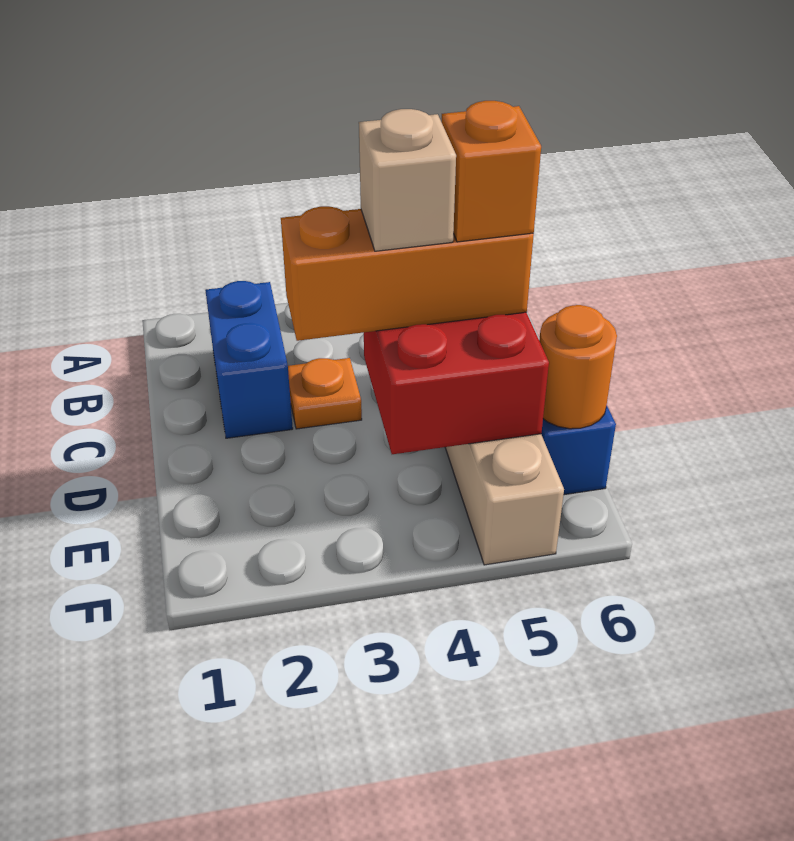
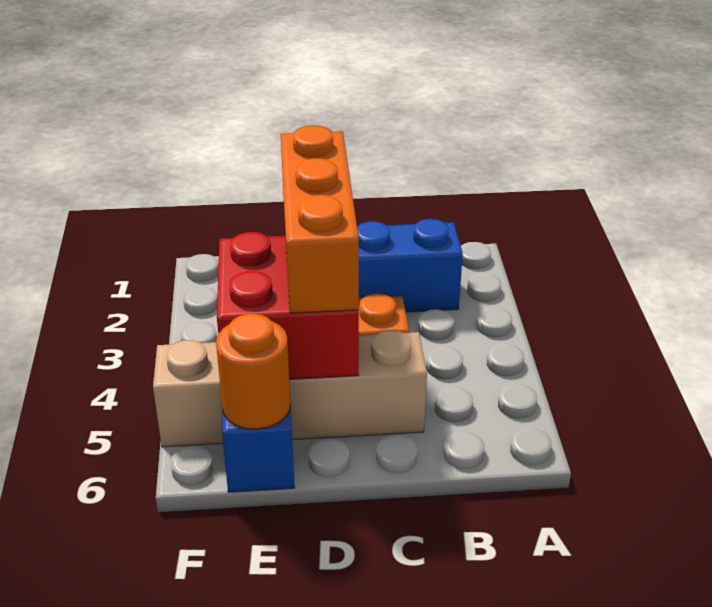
tan brick D4 level 4 -> none
orange brick D5 level 4 -> none

